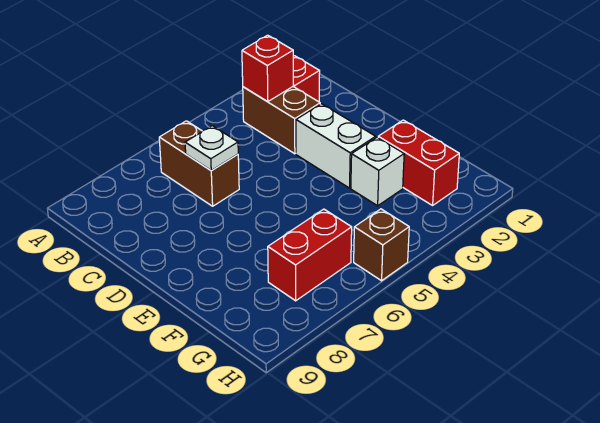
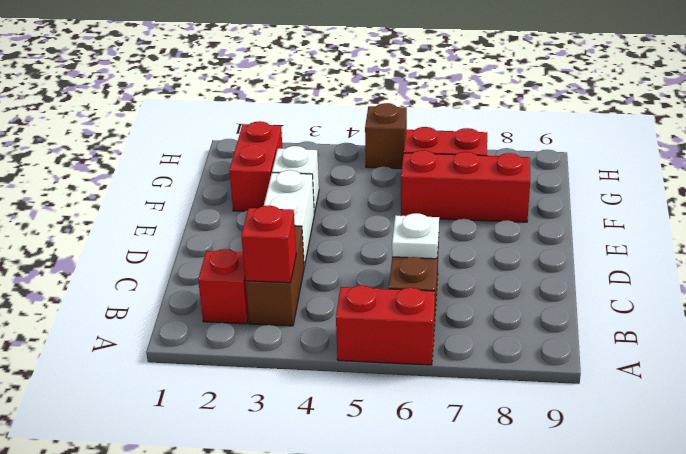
none -> red brick A5:A6 level 1
none -> red brick F6:F8 level 1

